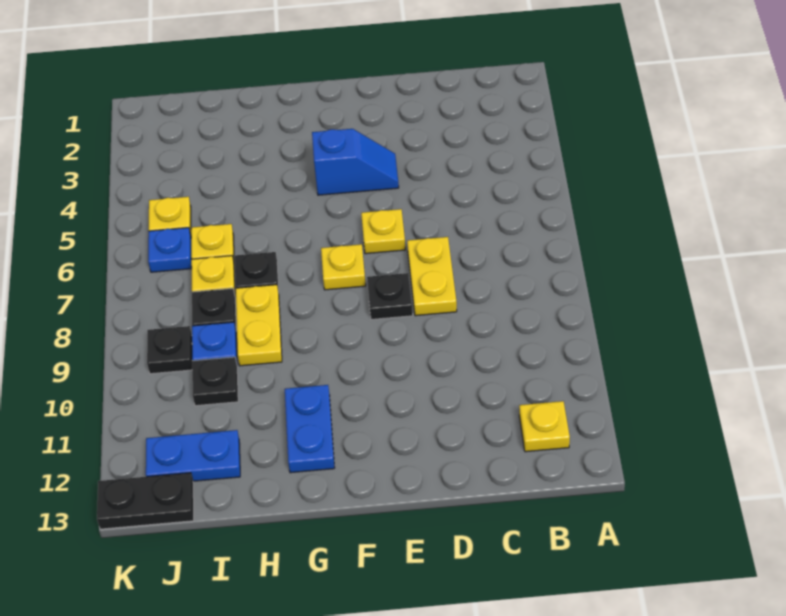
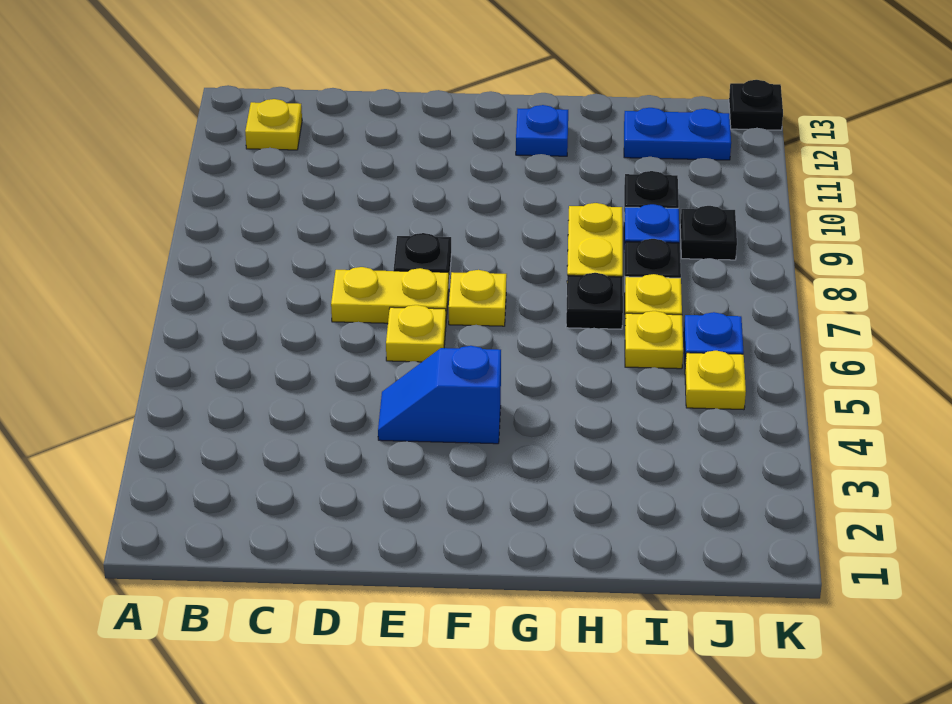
yellow plate D7:D8 level 1 -> yellow plate D7:E7 level 1
blue plate G11:G12 level 1 -> blue plate G12 level 1
black plate J13:K13 level 1 -> black plate K13 level 1

